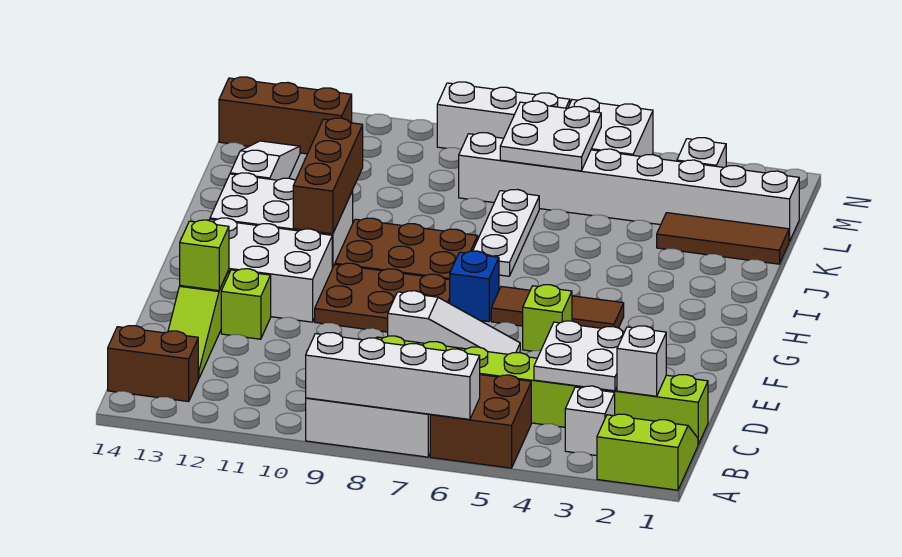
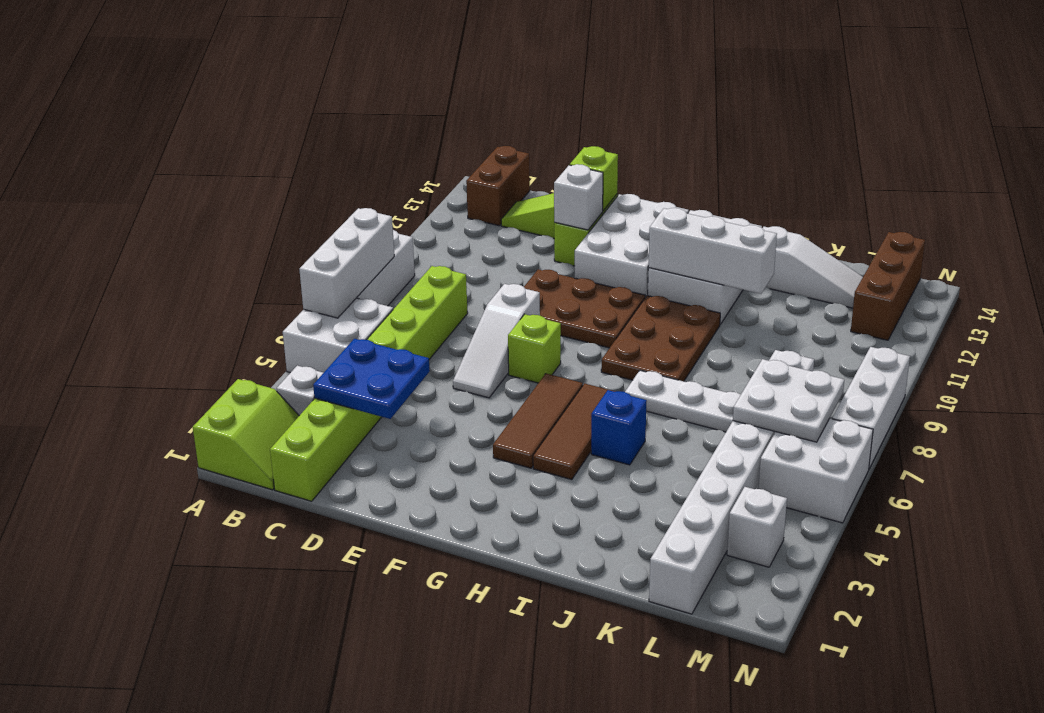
brown brick A5:B6 level 1 -> white brick A5:B6 level 1
white brick A6:A9 level 2 -> white brick A6:A8 level 2
white brick C2 level 2 -> white brick E12 level 2
white plate C3:D4 level 2 -> blue plate C3:D4 level 2
lime brick F5 level 1 -> lime brick F7 level 1
brown plate F8:G10 level 1 -> brown plate E9:G10 level 1
blue brick G7 level 1 -> blue brick I5 level 1
brown brick H11:J11 level 2 -> white brick H11:J11 level 2
brown tile K1:K3 level 1 -> brown tile H4:H6 level 1

